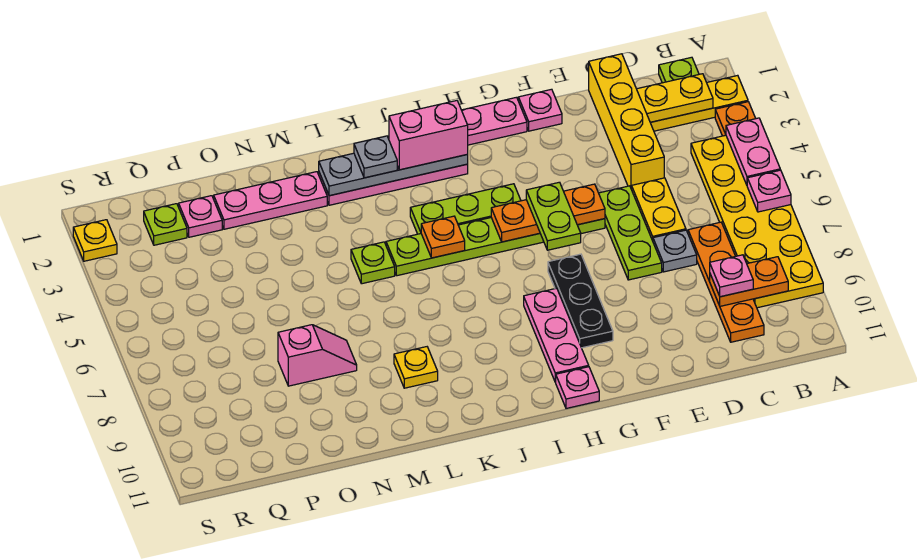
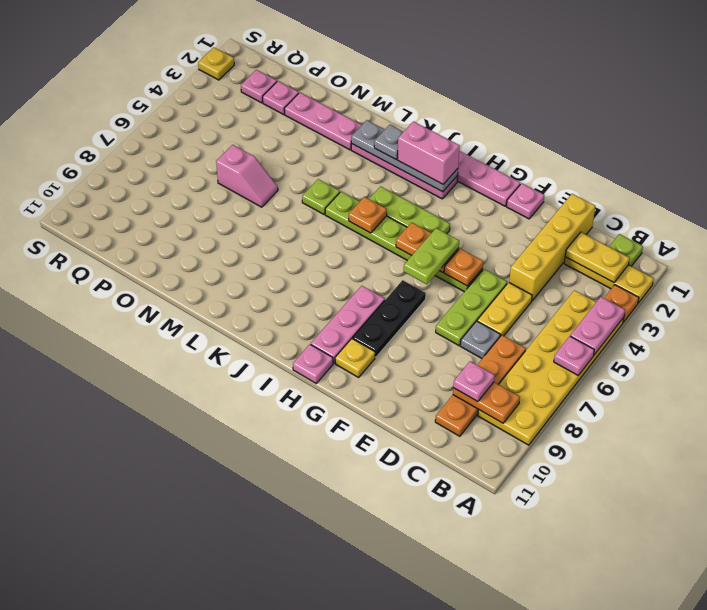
yellow plate L9 level 1 -> yellow plate G10 level 1
pink slope N8:O8 level 1 top O -> pink slope N6:O6 level 1 top O
lime plate Q2 level 1 -> pink plate Q2 level 1

